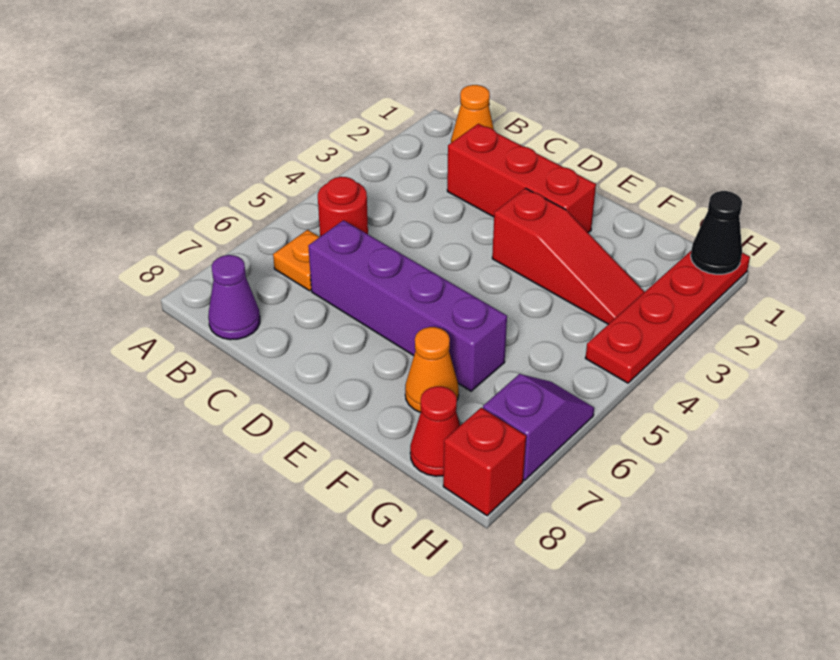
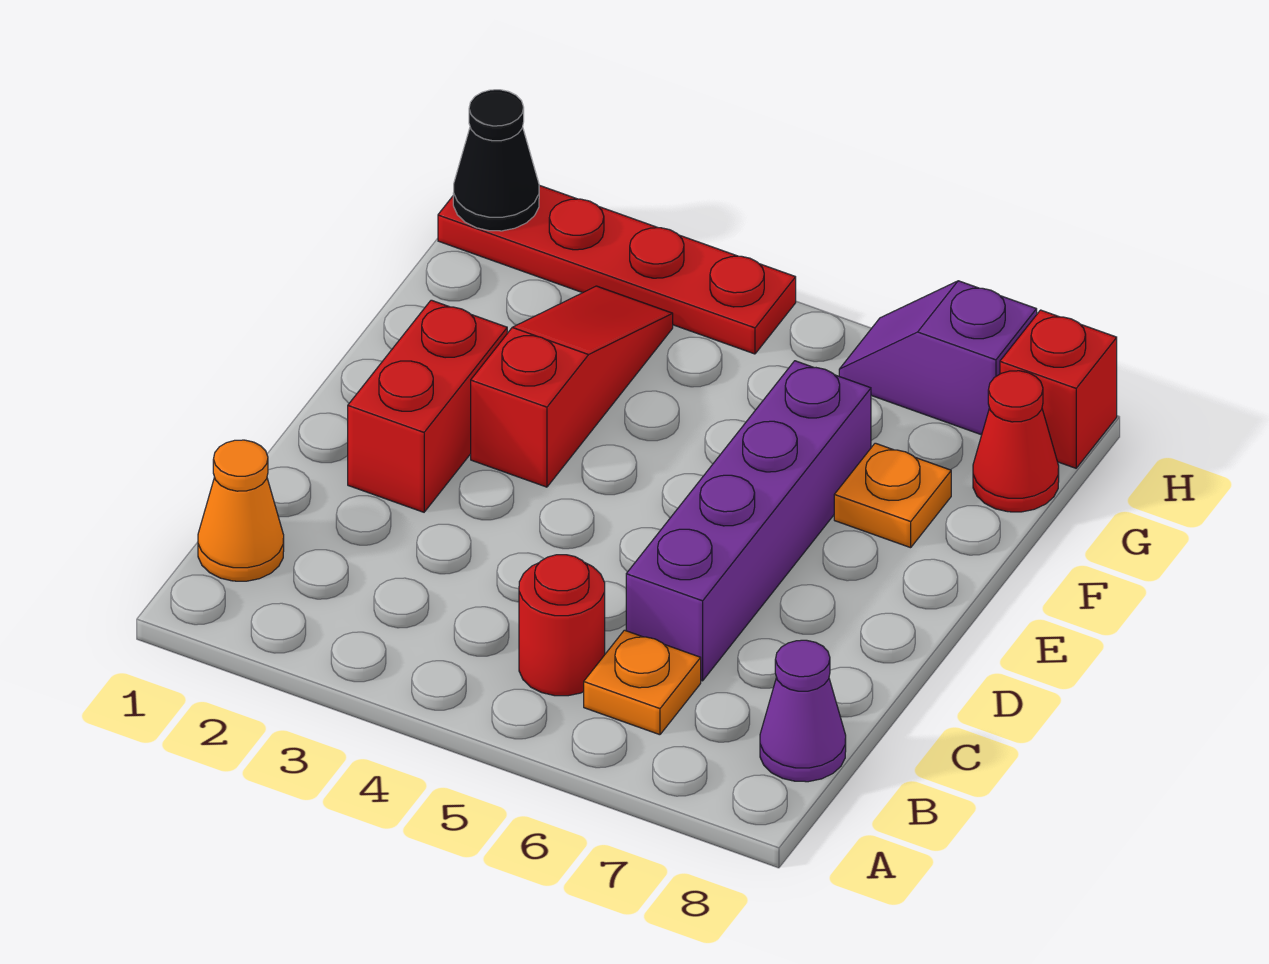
red brick C2:E2 level 1 -> red brick D2:E2 level 1
orange cone F7 level 1 -> orange plate F7 level 1

